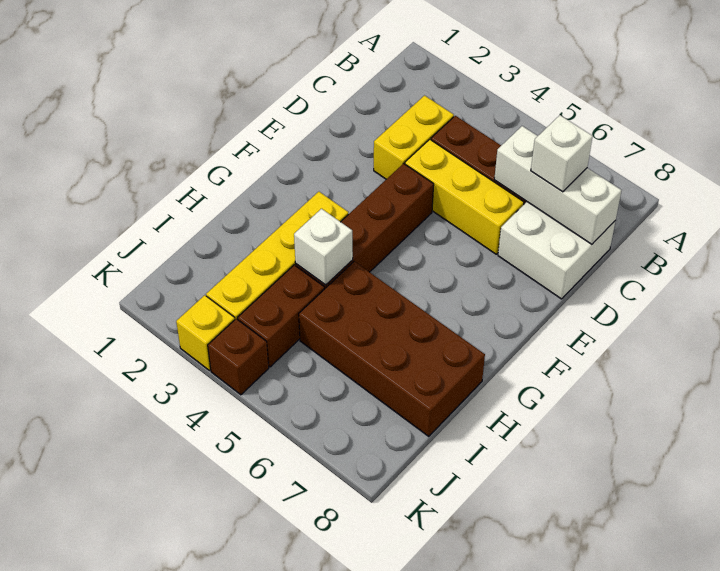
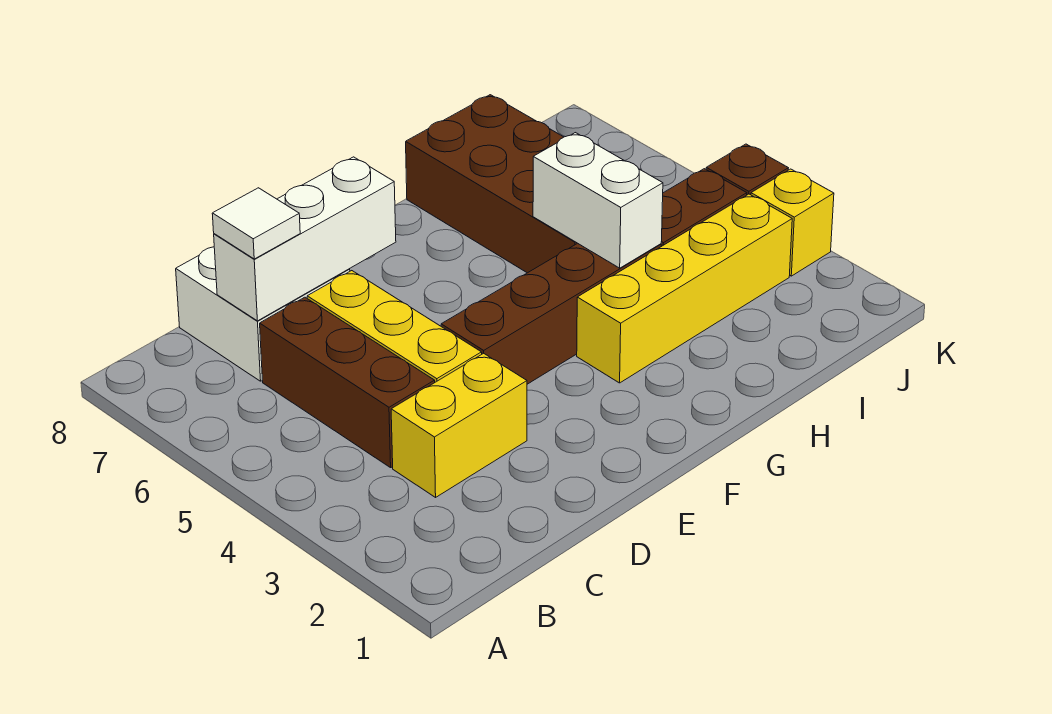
white brick C6:C8 level 2 -> white brick C7:E7 level 2
white brick C7 level 3 -> white tile C7 level 3
white brick H4 level 2 -> white brick H4:H5 level 2

